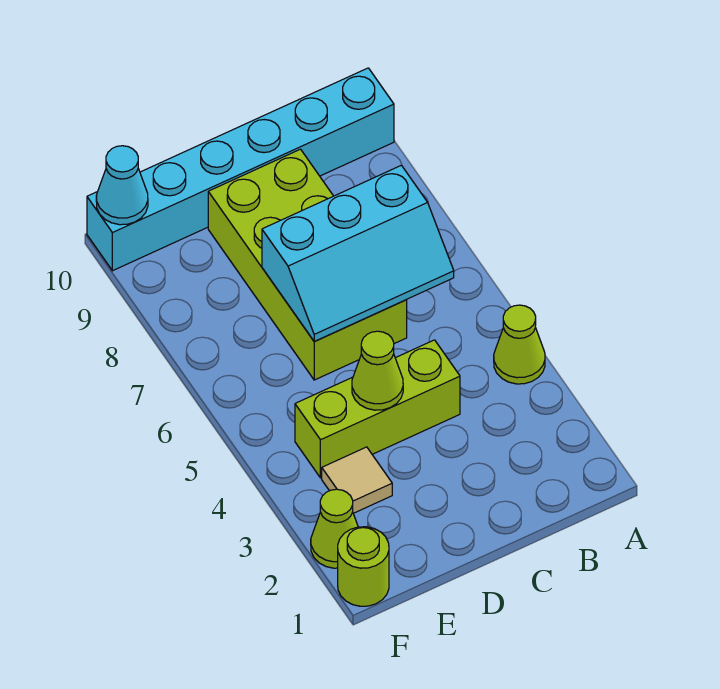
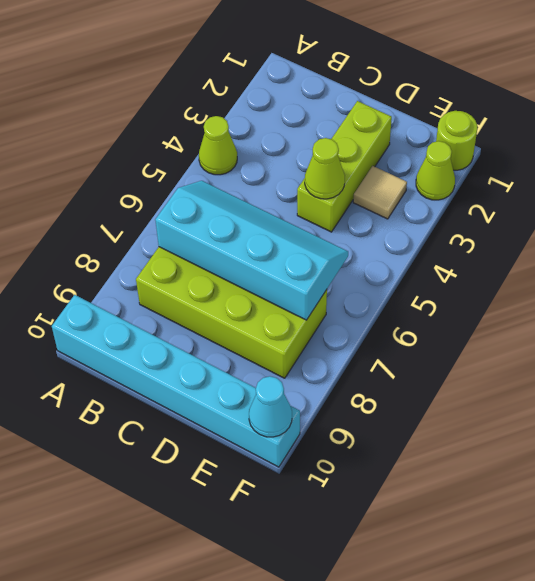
cyan slope B6:D7 level 2 top 7 -> cyan slope B6:E7 level 2 top 7
lime brick C4:E4 level 1 -> lime brick D2:D4 level 1
lime brick C6:D9 level 1 -> lime brick B7:E8 level 1

